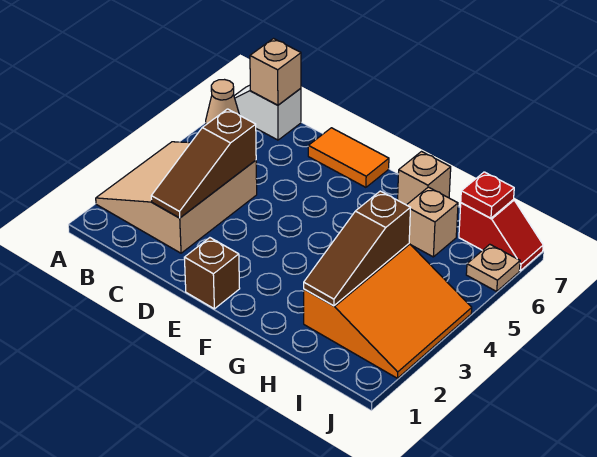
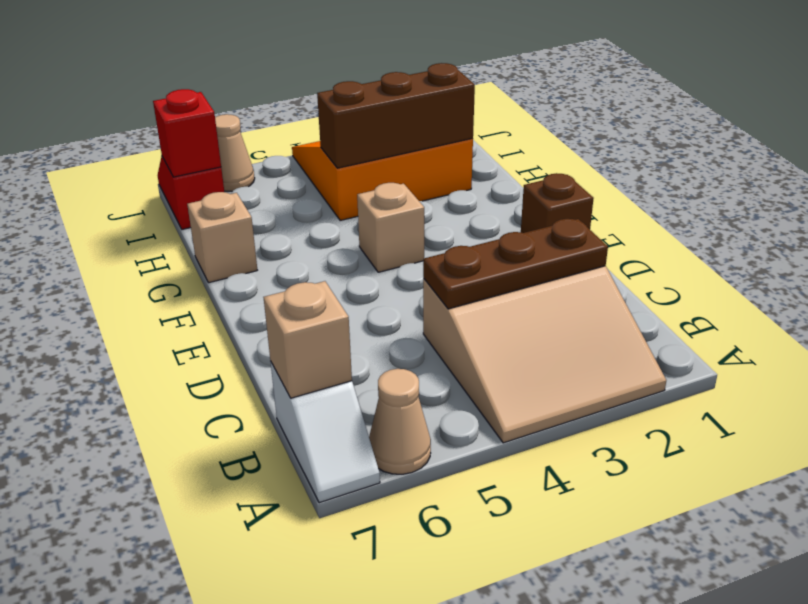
brown slope C2:C4 level 2 top 4 -> brown plate C2:C4 level 2
orange tile D7:E7 level 1 -> none
brown slope H2:H4 level 2 top 4 -> brown brick H2:H4 level 2
tan brick H6 level 1 -> tan brick F4 level 1
red plate I7 level 2 -> red brick I7 level 2
tan plate J6 level 1 -> tan cone J6 level 1

